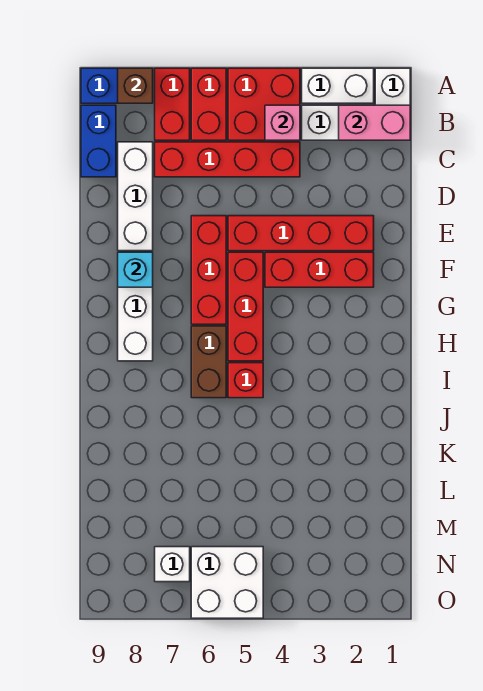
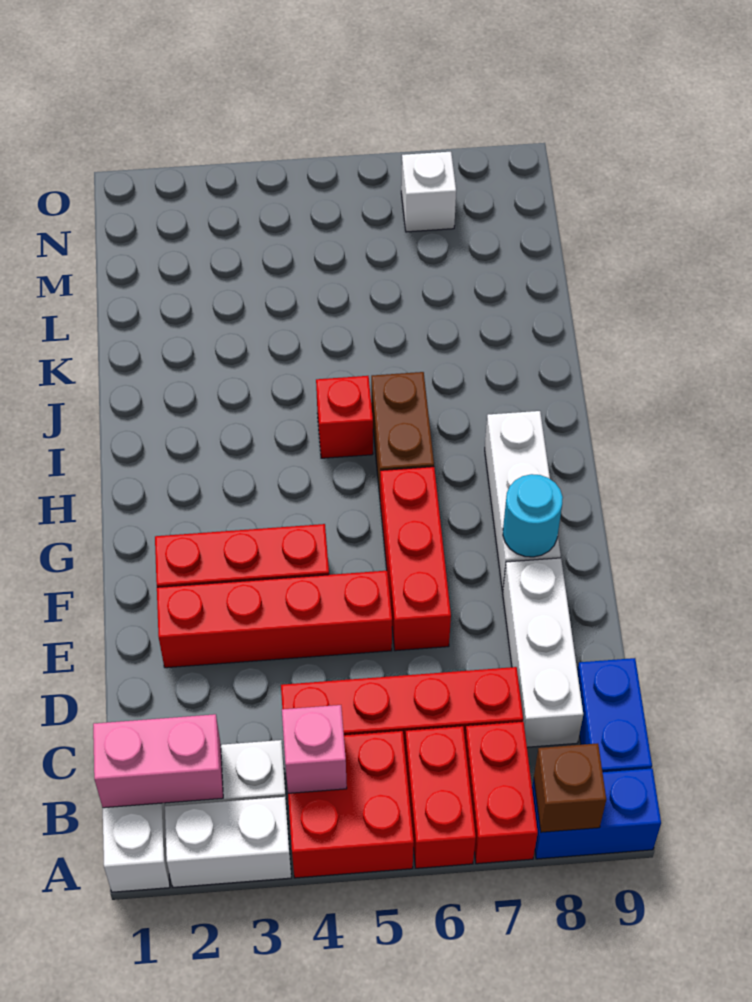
red brick F5:H5 level 1 -> none
cyan brick F8 level 2 -> cyan round brick F8 level 2
white brick N5:O6 level 1 -> none

